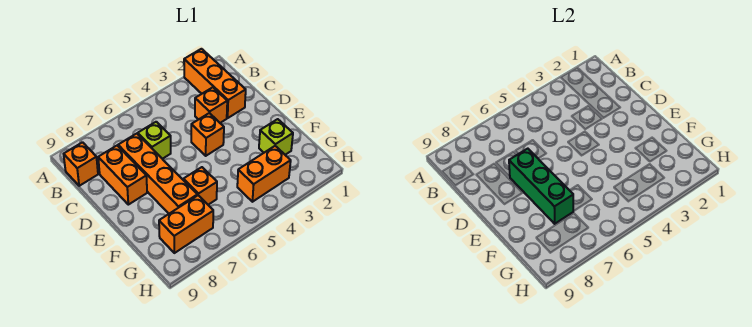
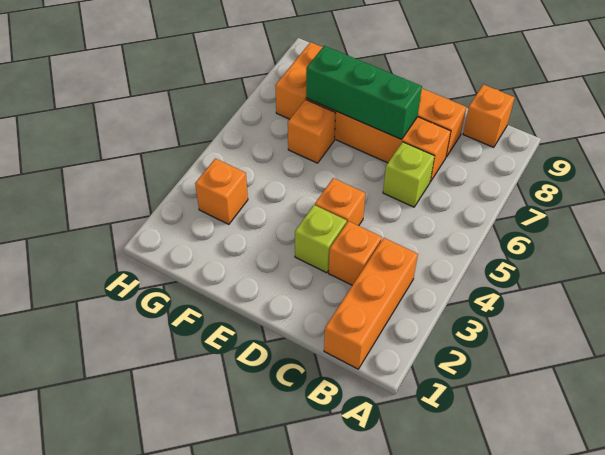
orange brick A2:C2 level 1 -> orange brick B1:B3 level 1
lime brick F2 level 1 -> lime brick D3 level 1
orange brick G3:G4 level 1 -> orange brick G3 level 1

